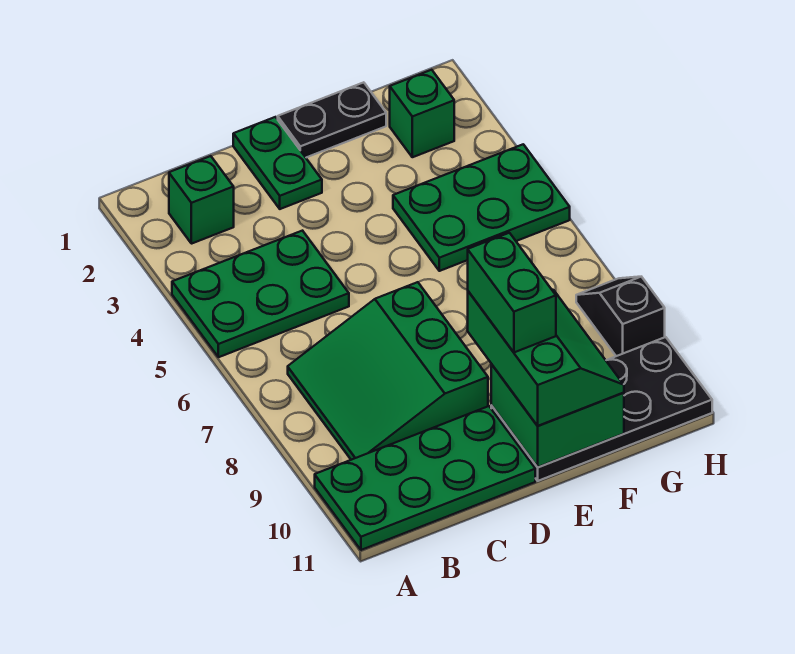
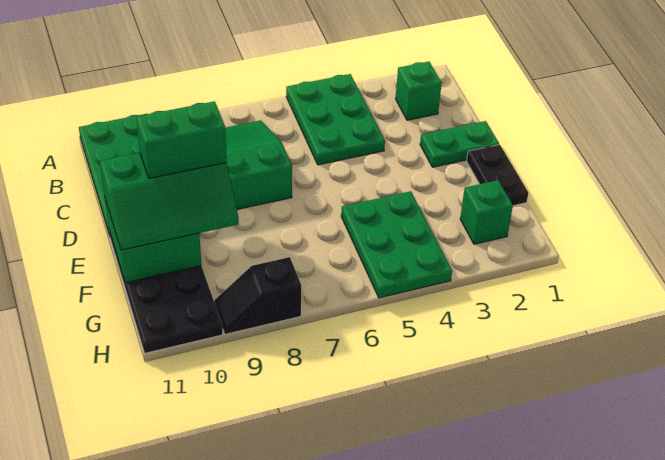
black slope H8:H9 level 1 top 9 -> black slope H8:H9 level 1 top 8

